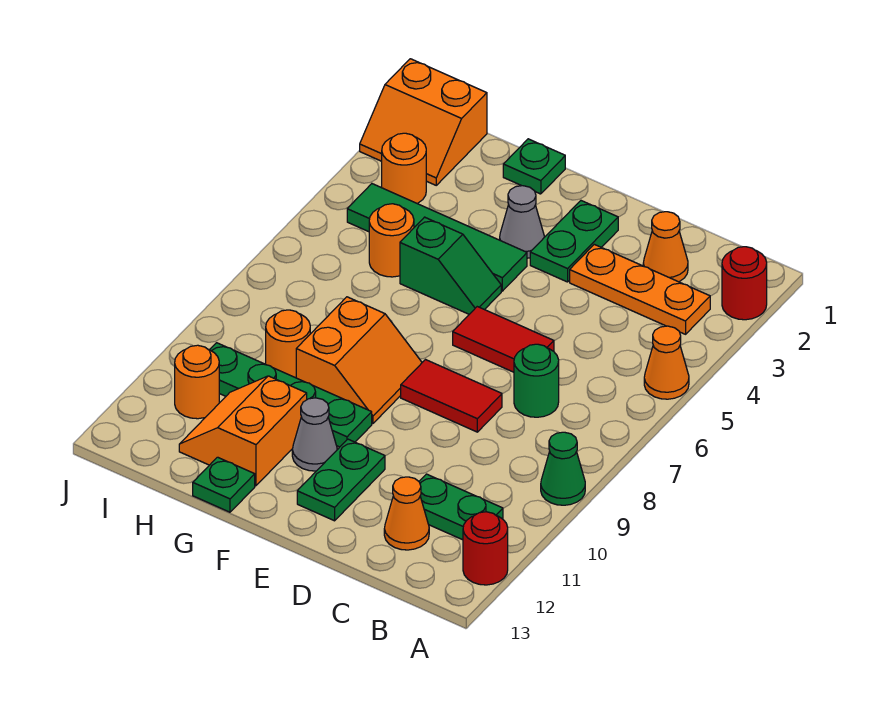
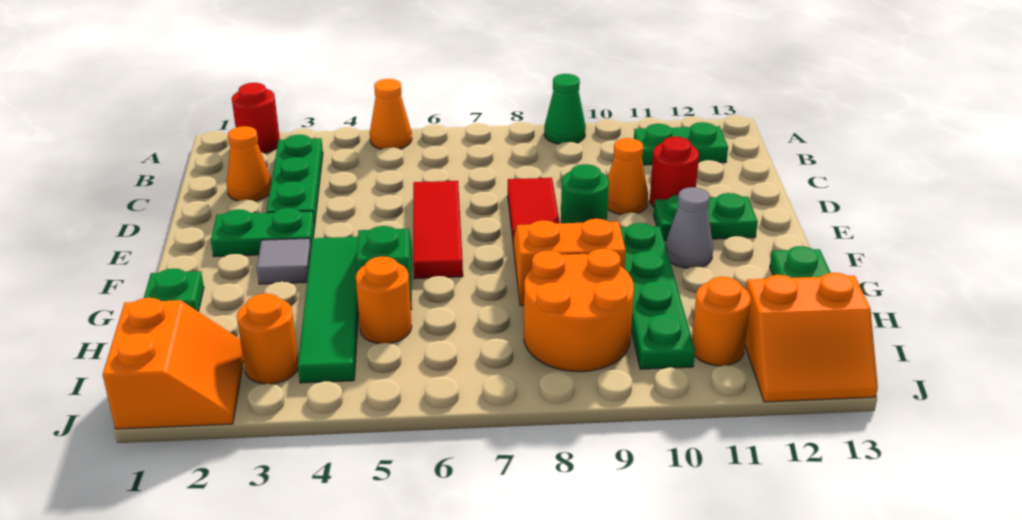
red round brick A12 level 1 -> red round brick D11 level 1
orange plate B3:D3 level 1 -> green plate B3:D3 level 1
green plate B11:C11 level 1 -> green plate B11:B12 level 1
green round brick C7 level 1 -> green round brick E9 level 1
orange cone C12 level 1 -> orange cone D10 level 1
red tile D6:E6 level 1 -> red tile D6:F6 level 1
grey cone F3 level 1 -> grey tile F3 level 1
orange slope G11:H12 level 1 top G -> orange slope I12:J13 level 1 top I
orange round brick H9 level 1 -> orange round brick H8:I9 level 1

